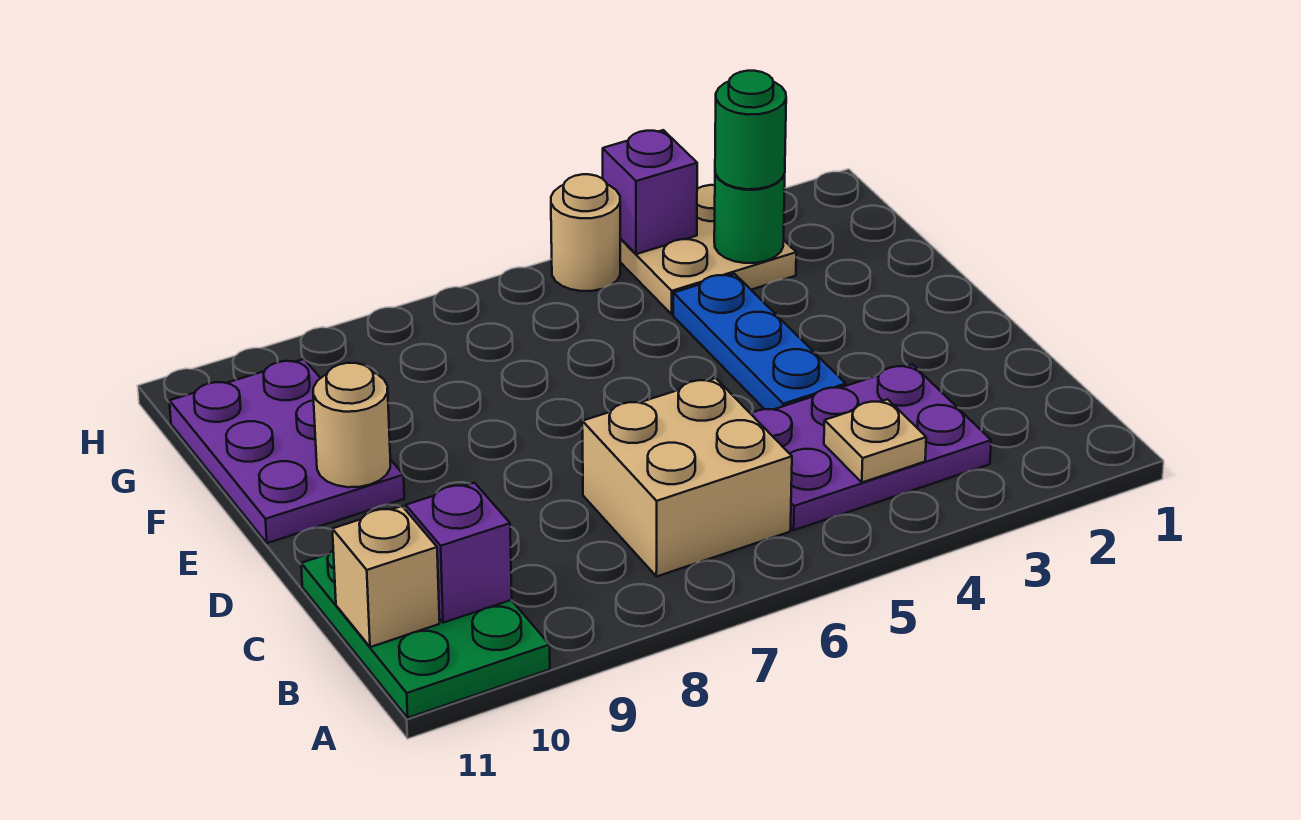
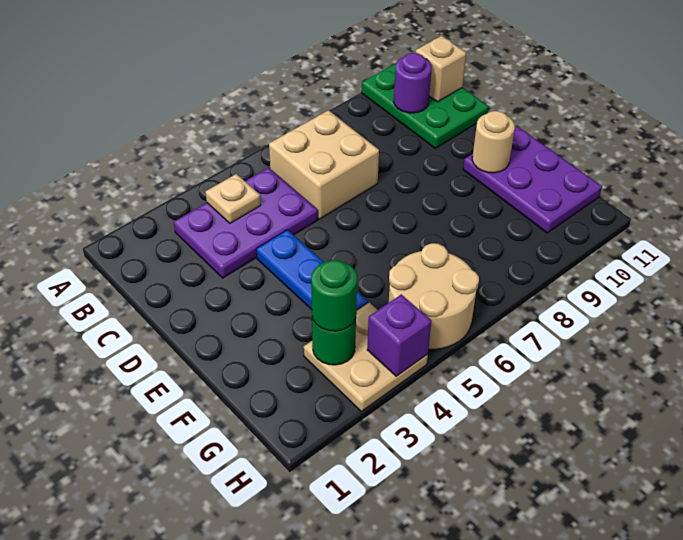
purple brick B10 level 2 -> purple round brick B10 level 2
tan round brick H5 level 1 -> tan round brick G5:H6 level 1

